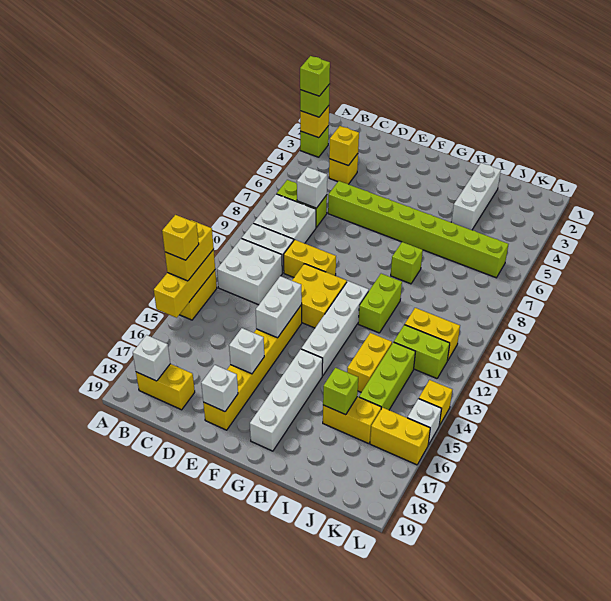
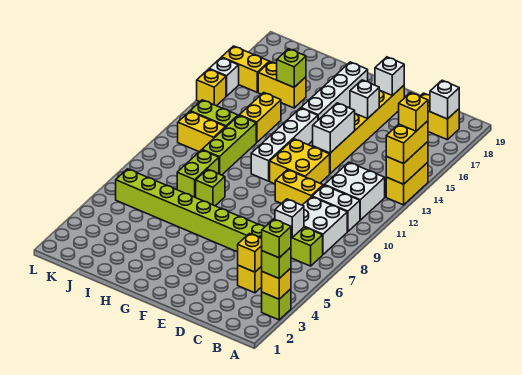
yellow brick A13:A15 level 2 -> yellow brick A13:A14 level 2
lime brick H10:H11 level 1 -> lime brick I8:I9 level 1
white brick I2:I4 level 1 -> none
lime brick J13:J15 level 1 -> lime brick I10:I12 level 1

